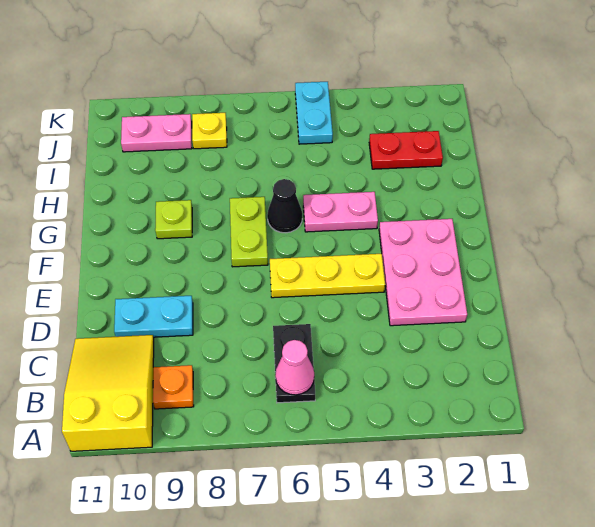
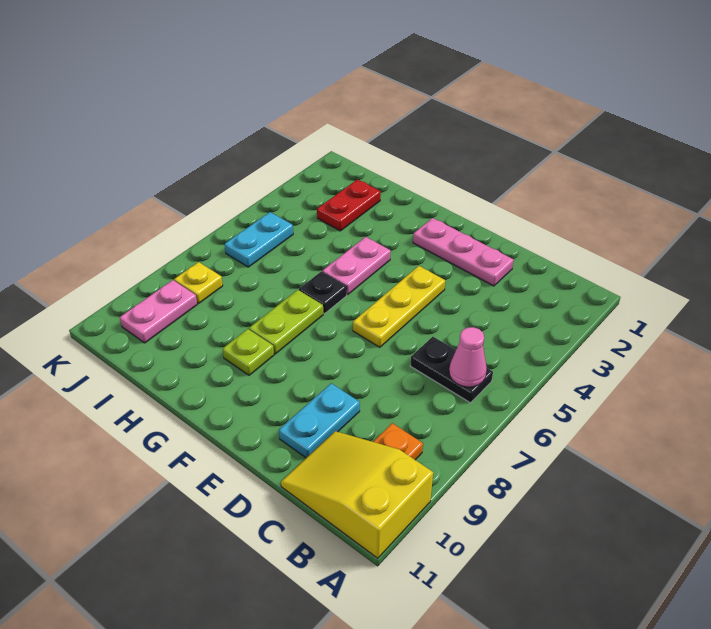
pink plate D2:F3 level 1 -> pink plate D2:F2 level 1
lime plate F7:G7 level 1 -> lime plate G7:G8 level 1
black cone G6 level 1 -> black plate G6 level 1
cyan plate J5:K5 level 1 -> cyan plate J5:J6 level 1

